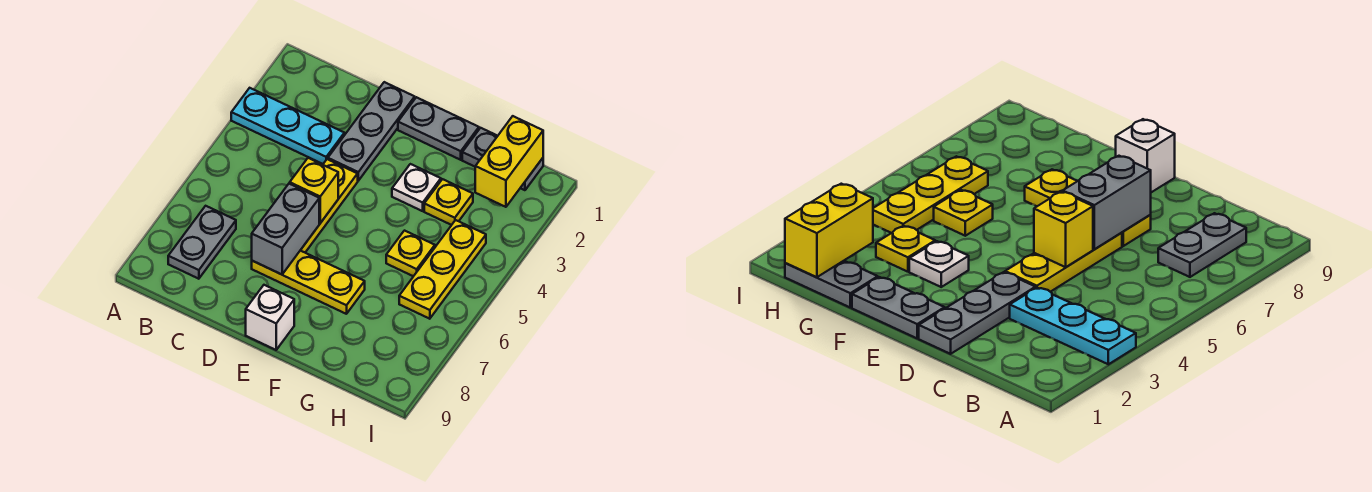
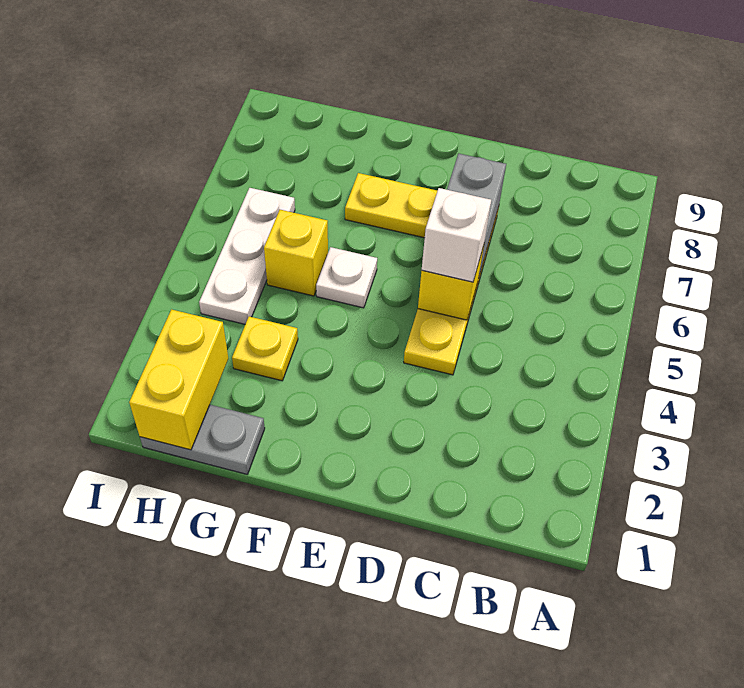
cyan plate A3:C3 level 1 -> none
grey plate B7:B8 level 1 -> none
grey plate D1:D3 level 1 -> none
grey plate E1:F1 level 1 -> none
white brick E9 level 1 -> white brick D5 level 3
white plate F3 level 1 -> white plate F5 level 1
yellow plate G5 level 1 -> yellow brick G5 level 1
yellow plate H4:H6 level 1 -> white plate H4:H6 level 1

